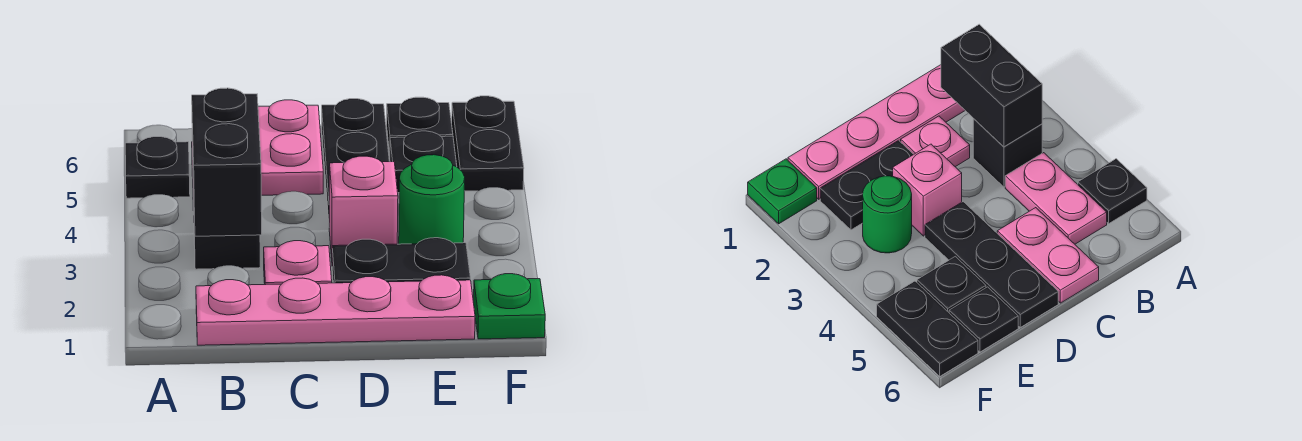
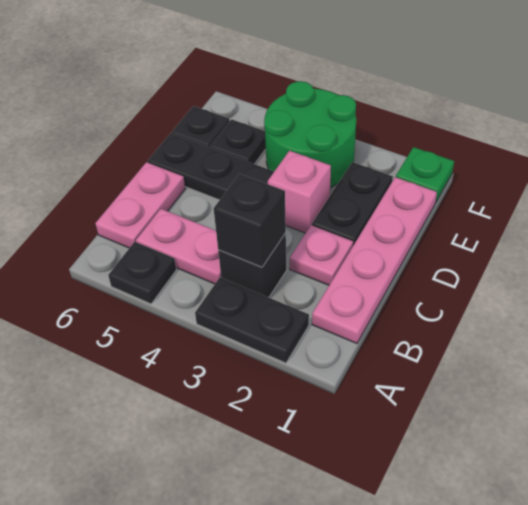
black brick B2:B3 level 2 -> black brick B3 level 2
pink plate C5:C6 level 1 -> pink plate B6:C6 level 1
green round brick E3 level 1 -> green round brick E3:F4 level 1
black plate F5:F6 level 1 -> black plate A2:A3 level 1

